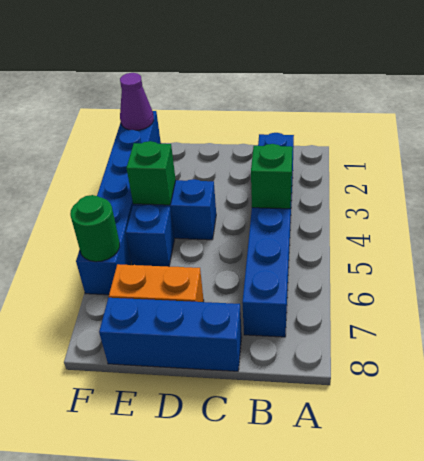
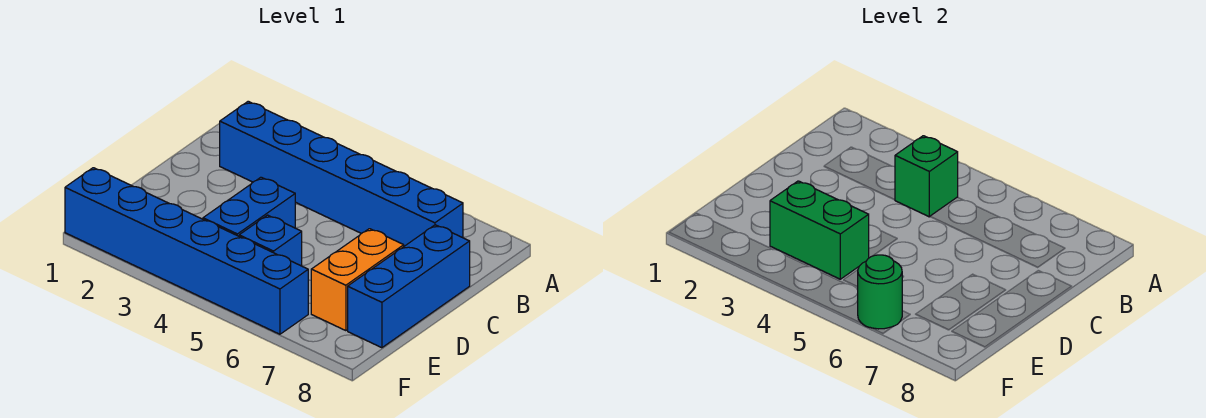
green brick E4 level 2 -> green brick E3:E4 level 2
purple cone F1 level 2 -> none

